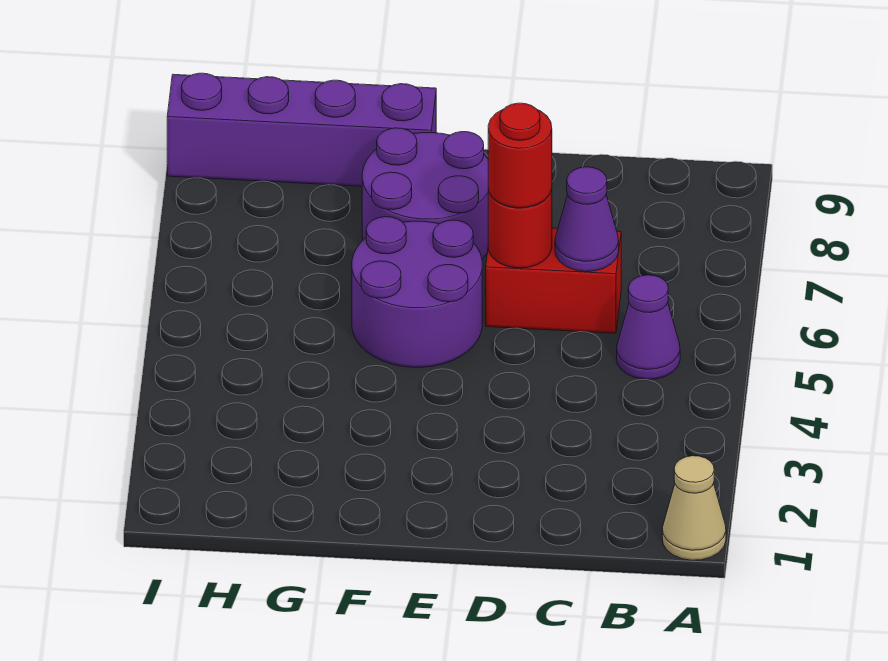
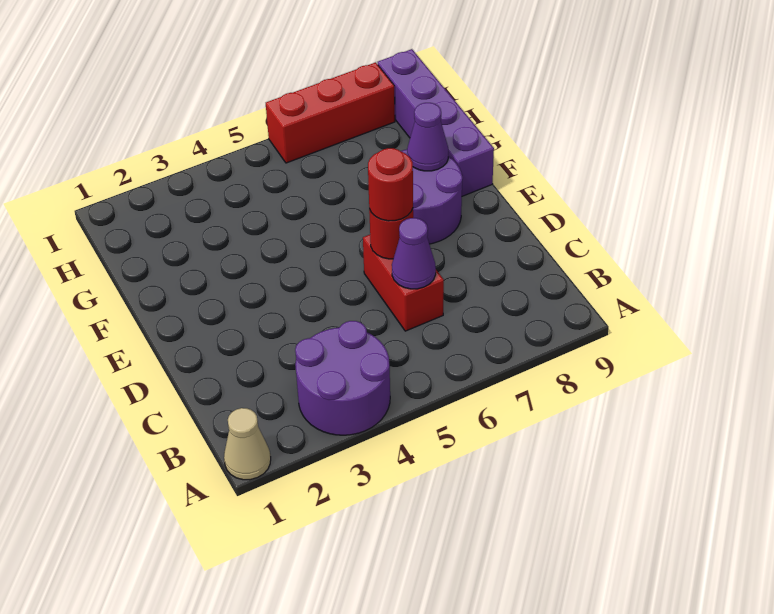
purple cone B5 level 1 -> purple cone F8 level 2
purple round brick E5:F6 level 1 -> purple round brick A3:B4 level 1
none -> red brick I6:I8 level 1

